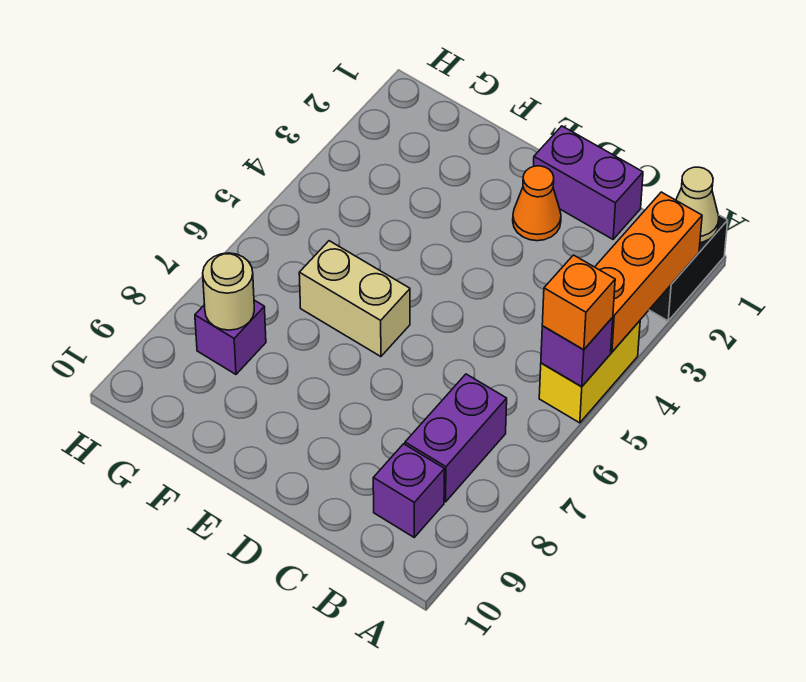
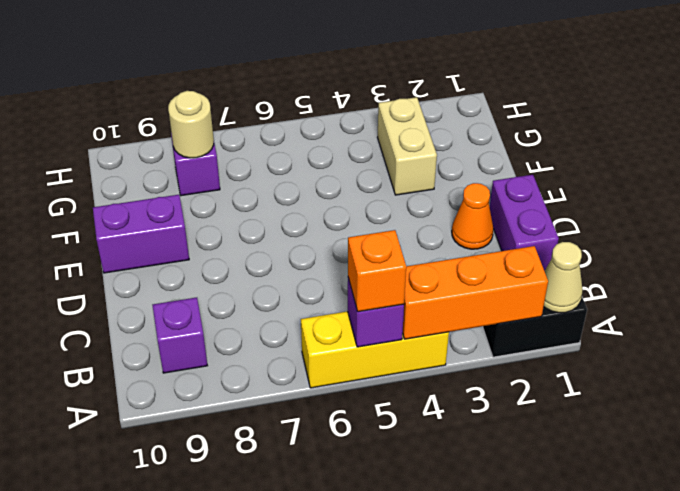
yellow brick A4:A5 level 1 -> yellow brick A4:A6 level 1
purple brick B7:B8 level 1 -> purple brick E9:E10 level 1
tan brick E6:F6 level 1 -> tan brick F3:G3 level 1

